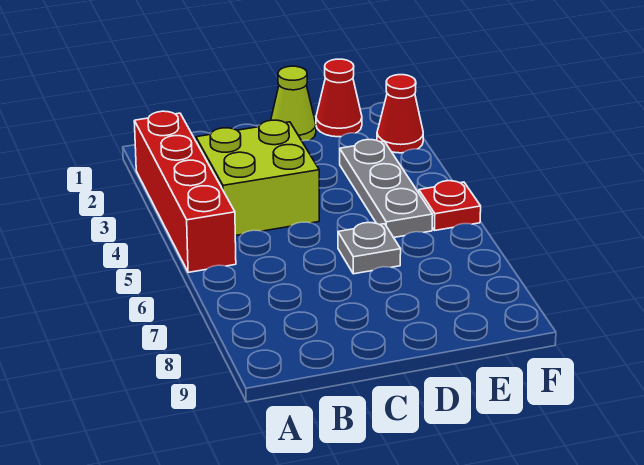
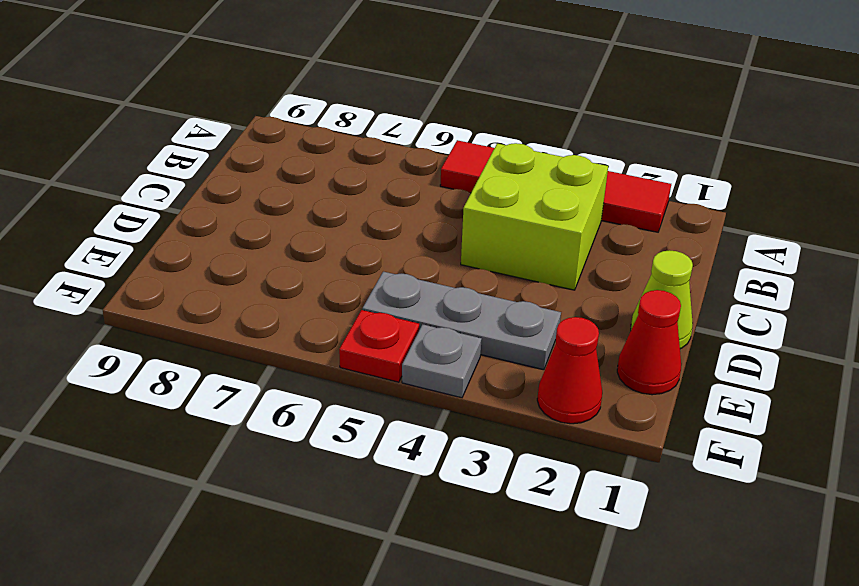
red brick A2:A5 level 1 -> red tile A2:A5 level 1
grey plate D6 level 1 -> grey plate F4 level 1

